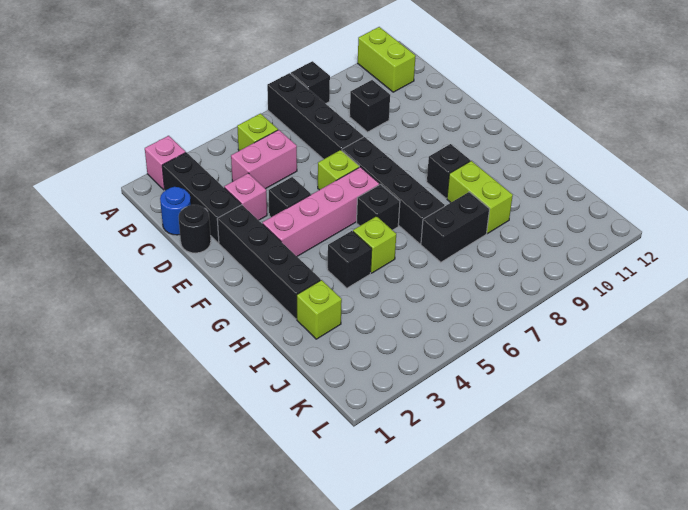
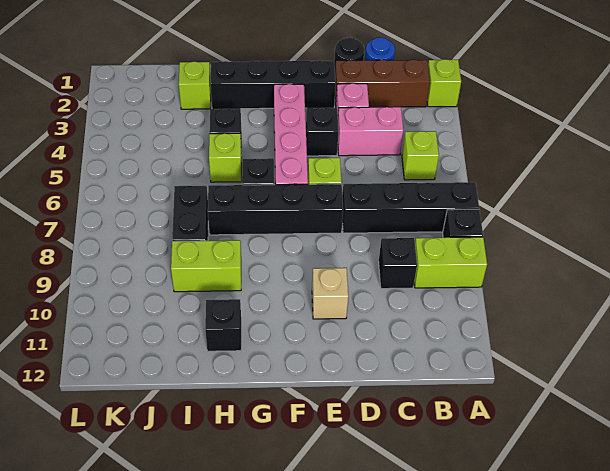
pink brick A2 level 1 -> lime brick A2 level 1
lime brick A11:B11 level 1 -> lime brick A9:B9 level 1
black brick B2:D2 level 1 -> brown brick B2:D2 level 1
pink brick C4:C5 level 1 -> pink brick C4:D4 level 1
none -> tan brick E10 level 1
black brick G9 level 1 -> black brick H11 level 1

